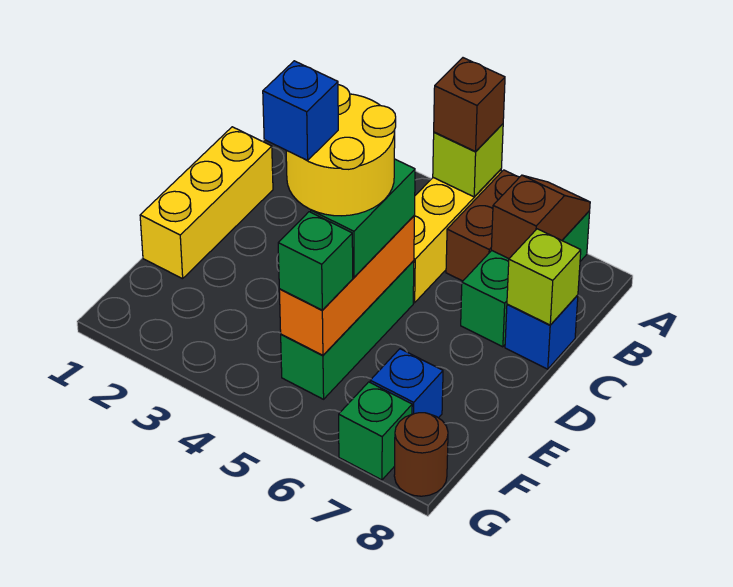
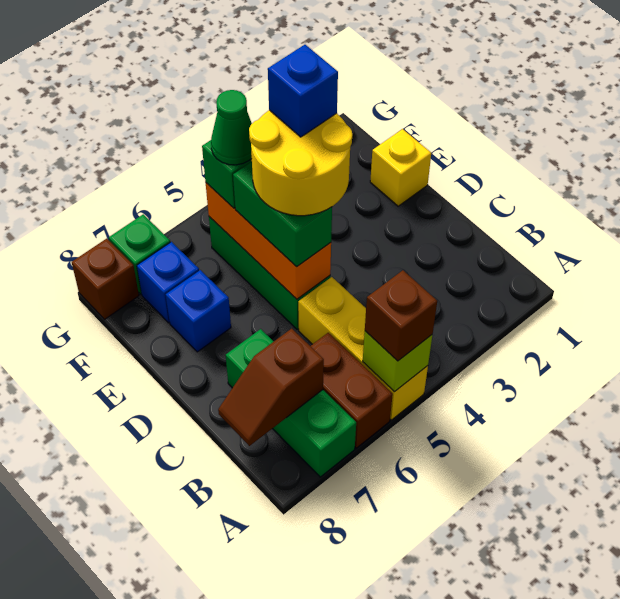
brown slope A7:B7 level 2 top B -> brown slope B7:B8 level 2 top 7
yellow brick C1:E1 level 1 -> yellow brick E1 level 1
blue brick C8 level 1 -> blue brick E7 level 1
lime brick C8 level 2 -> none
none -> green cone F5 level 4
brown round brick G8 level 1 -> brown brick G8 level 1

